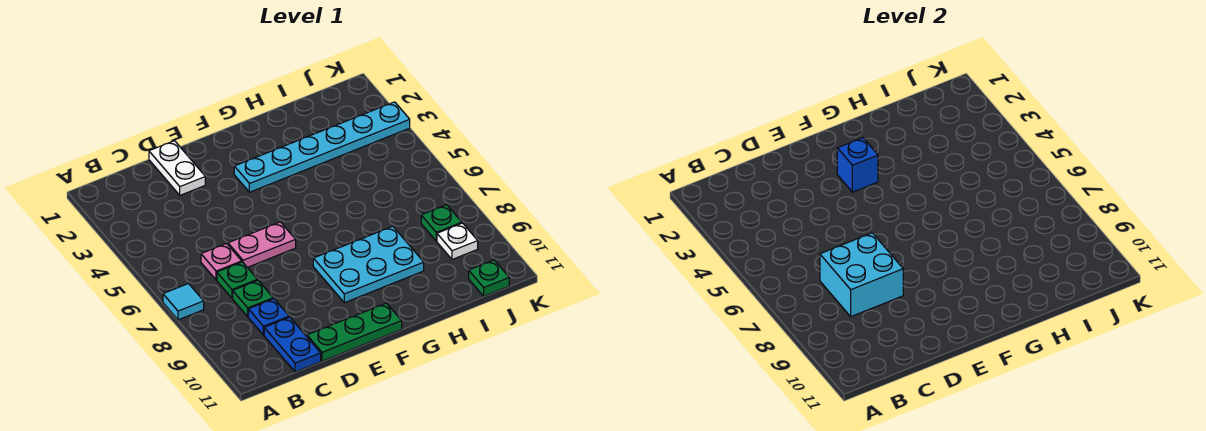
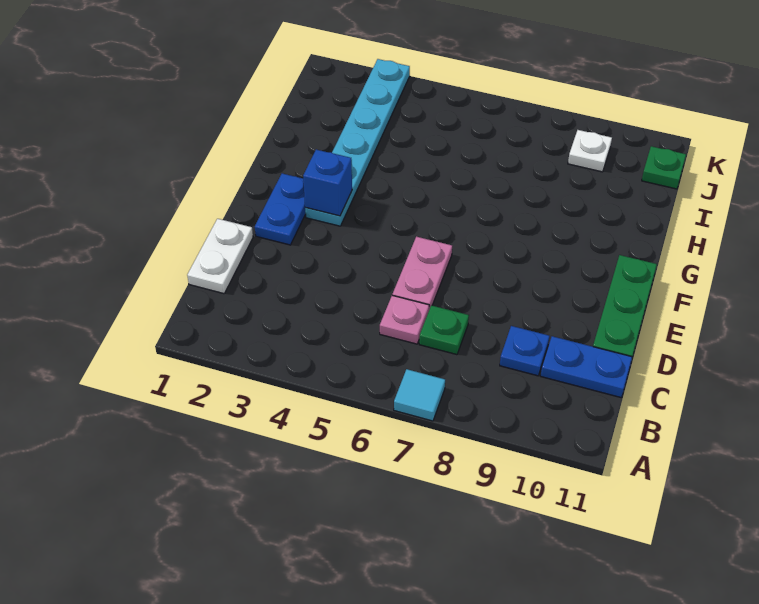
cyan brick C7:D8 level 2 -> none
green plate C8 level 1 -> none
white plate D1:D2 level 1 -> white plate C1:D1 level 1
none -> blue plate E2:F2 level 1
cyan plate F8:H9 level 1 -> none
green plate J8 level 1 -> none

